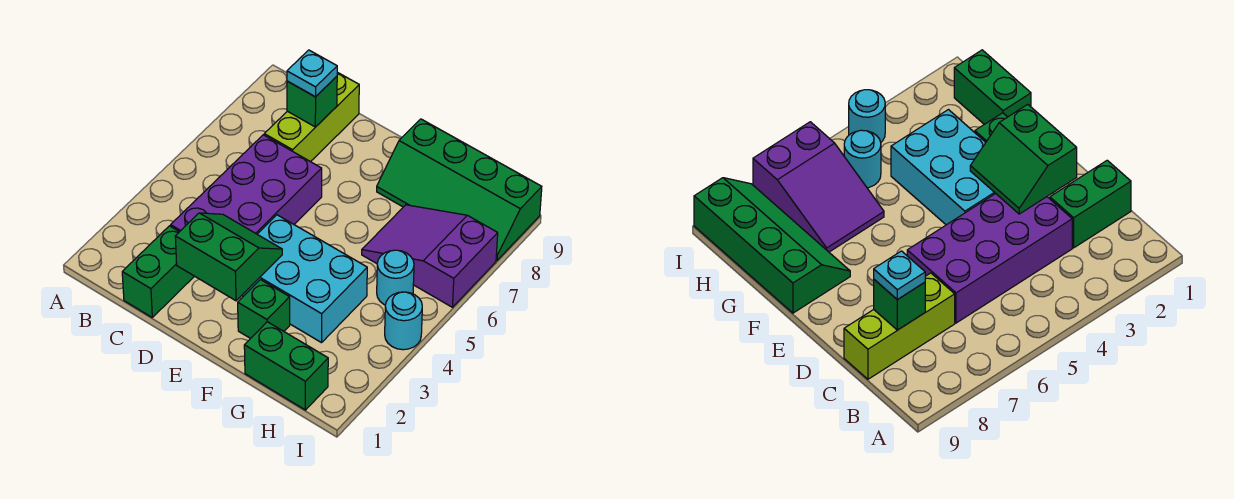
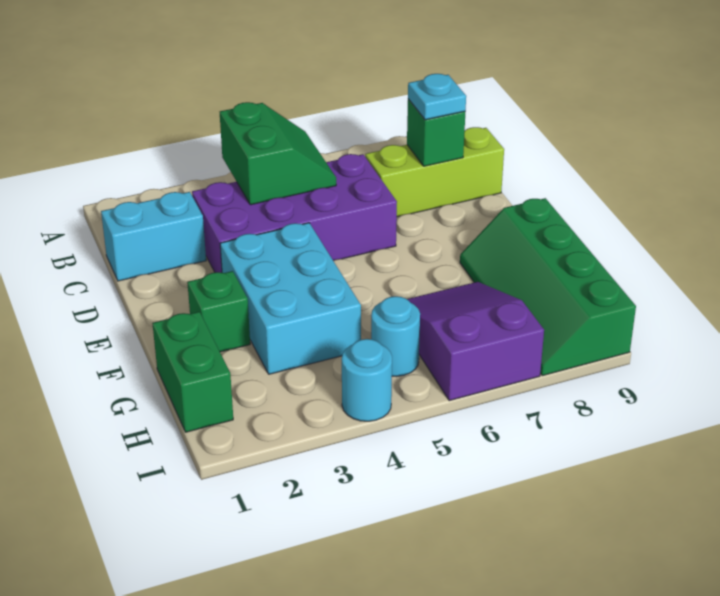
green brick C1:C2 level 1 -> cyan brick C1:C2 level 1
green slope D2:E3 level 2 top 2 -> green slope B4:C5 level 2 top 4

